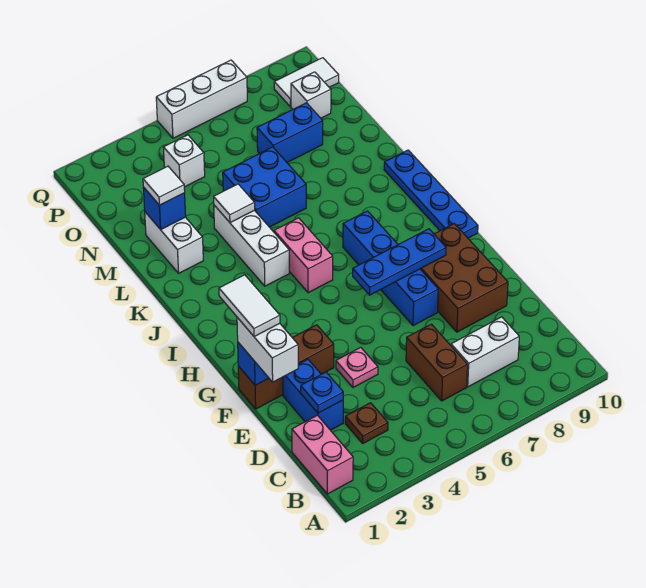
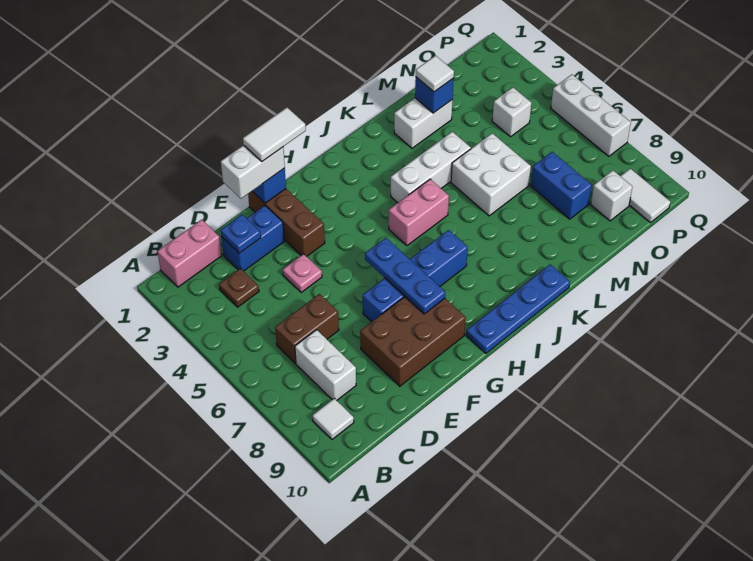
white tile L4 level 2 -> white tile B9 level 1
blue brick L5:M6 level 1 -> white brick L5:M6 level 1

